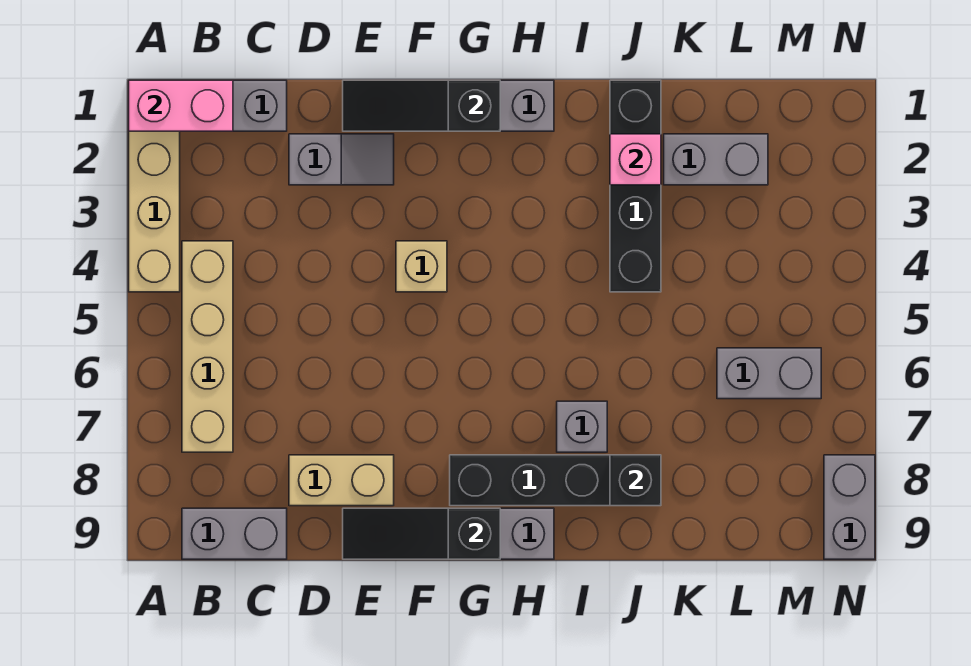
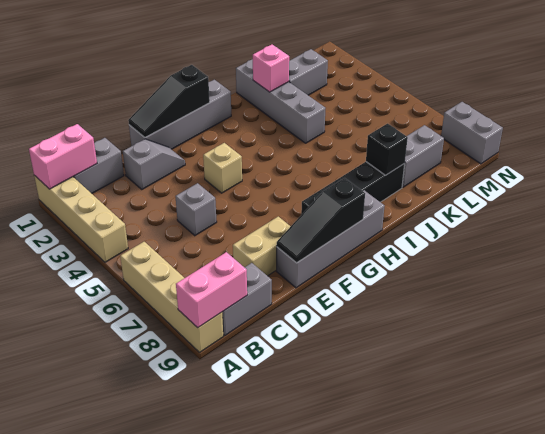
none -> pink brick A9:B9 level 2
tan brick B4:B7 level 1 -> tan brick A6:A9 level 1
grey brick I7 level 1 -> grey brick D5 level 1
black brick J1:J4 level 1 -> grey brick J1:J4 level 1
grey brick L6:M6 level 1 -> grey brick K8:L8 level 1

